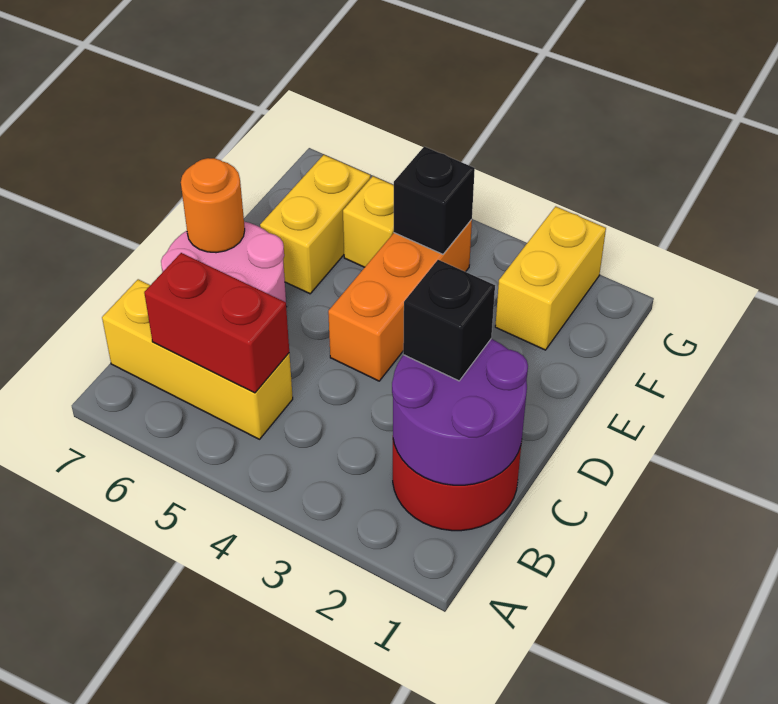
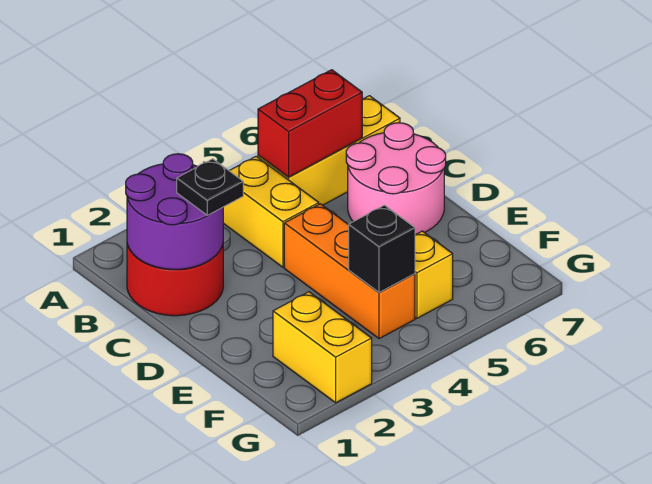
black brick C2 level 3 -> black plate C2 level 3
orange round brick D7 level 2 -> none
yellow brick E6:F6 level 1 -> yellow brick B4:C4 level 1

